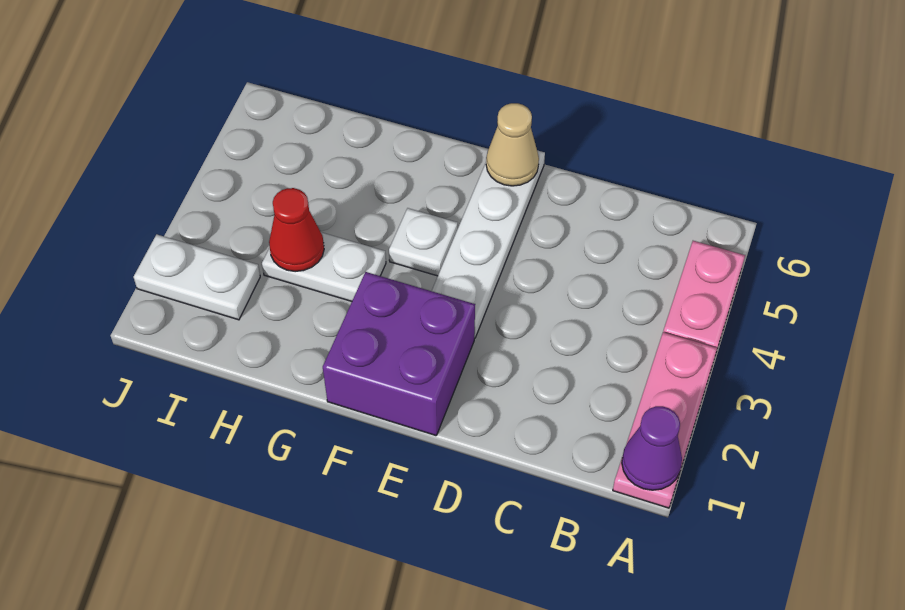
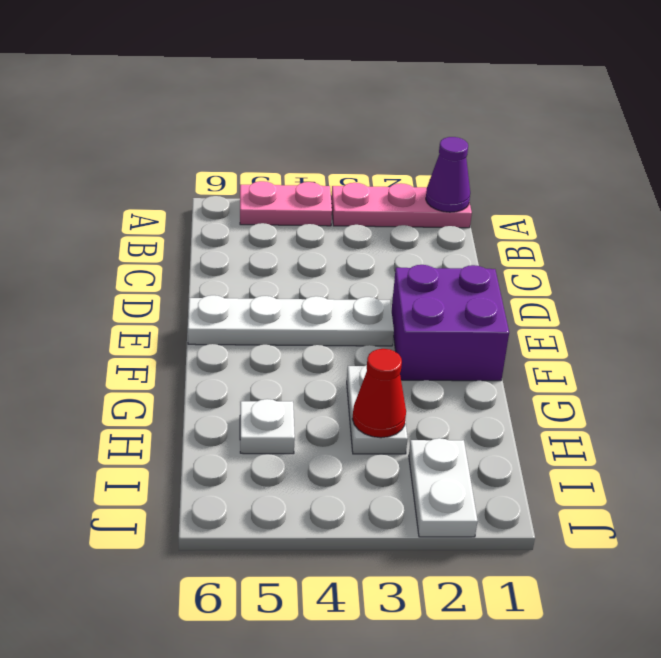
tan cone E6 level 2 -> none
white plate F4 level 1 -> white plate H5 level 1

